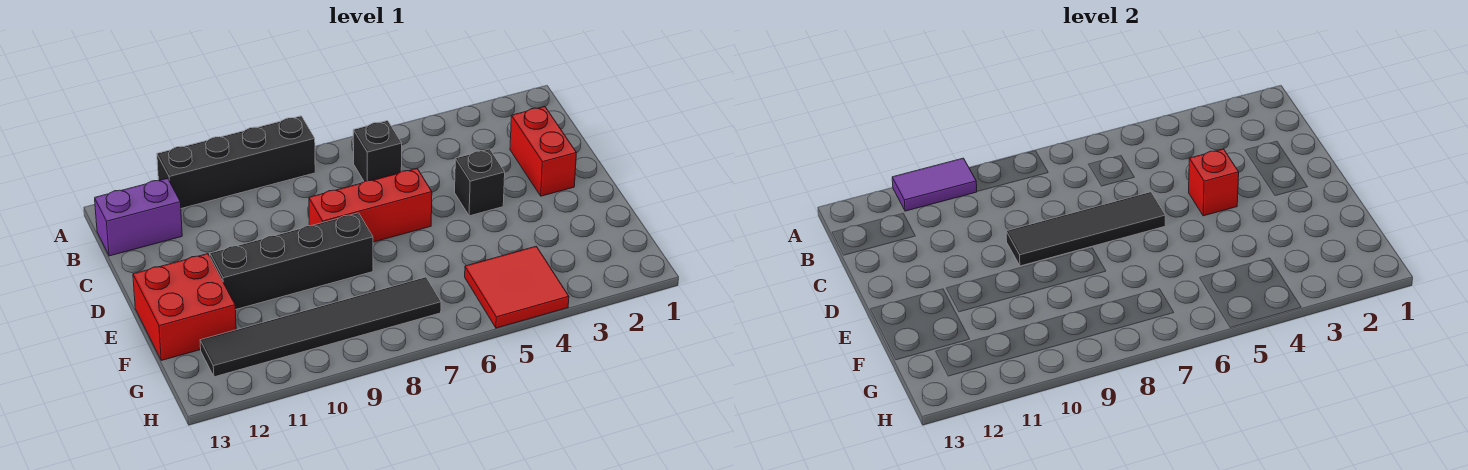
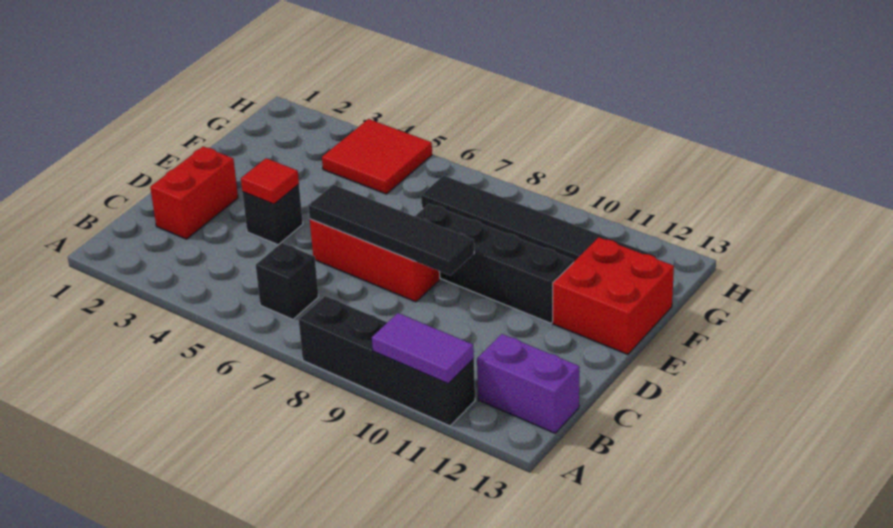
red brick D4 level 2 -> red tile D4 level 2

